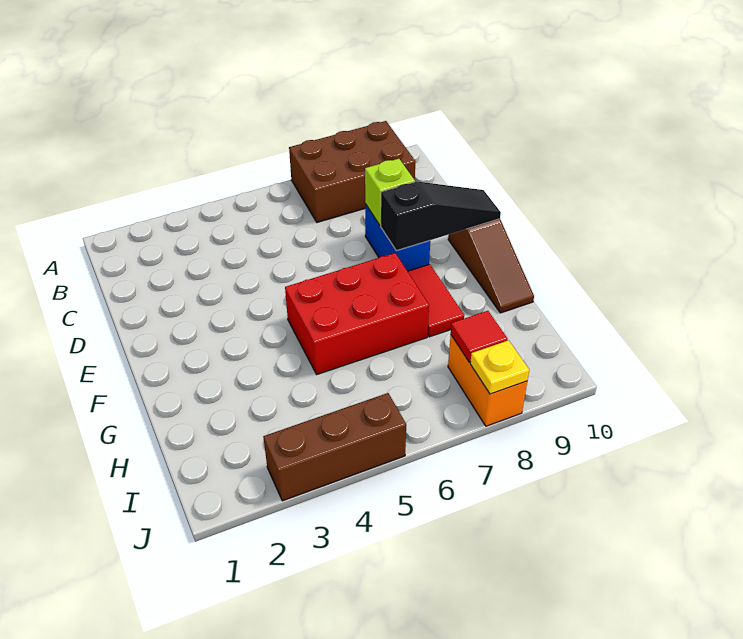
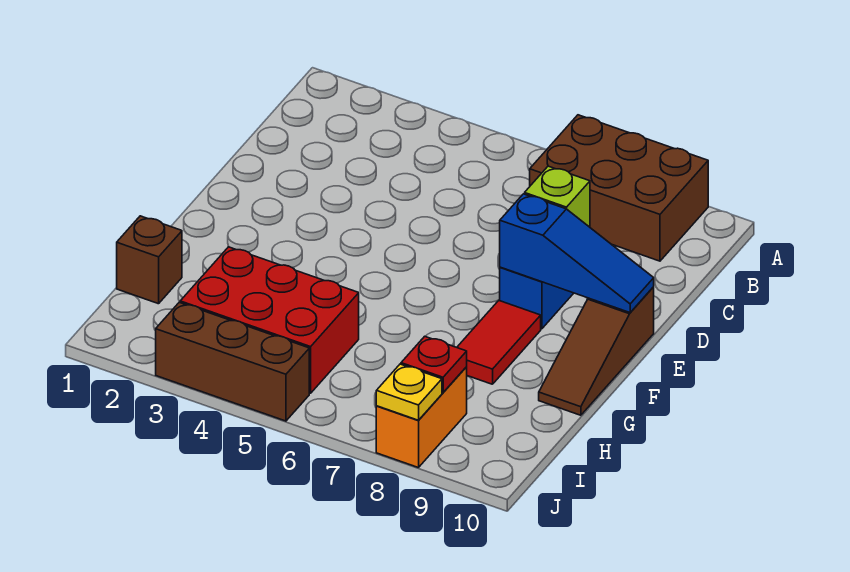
black slope E8:E10 level 2 top 8 -> blue slope E8:E10 level 2 top 8
red brick F5:G7 level 1 -> red brick H3:I5 level 1
none -> brown brick H1 level 1
red tile I8 level 2 -> red plate I8 level 2

